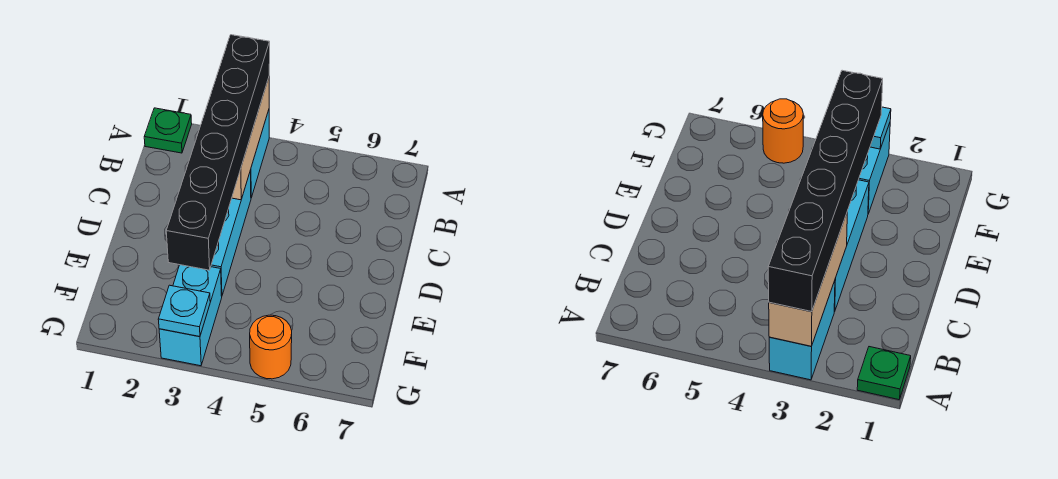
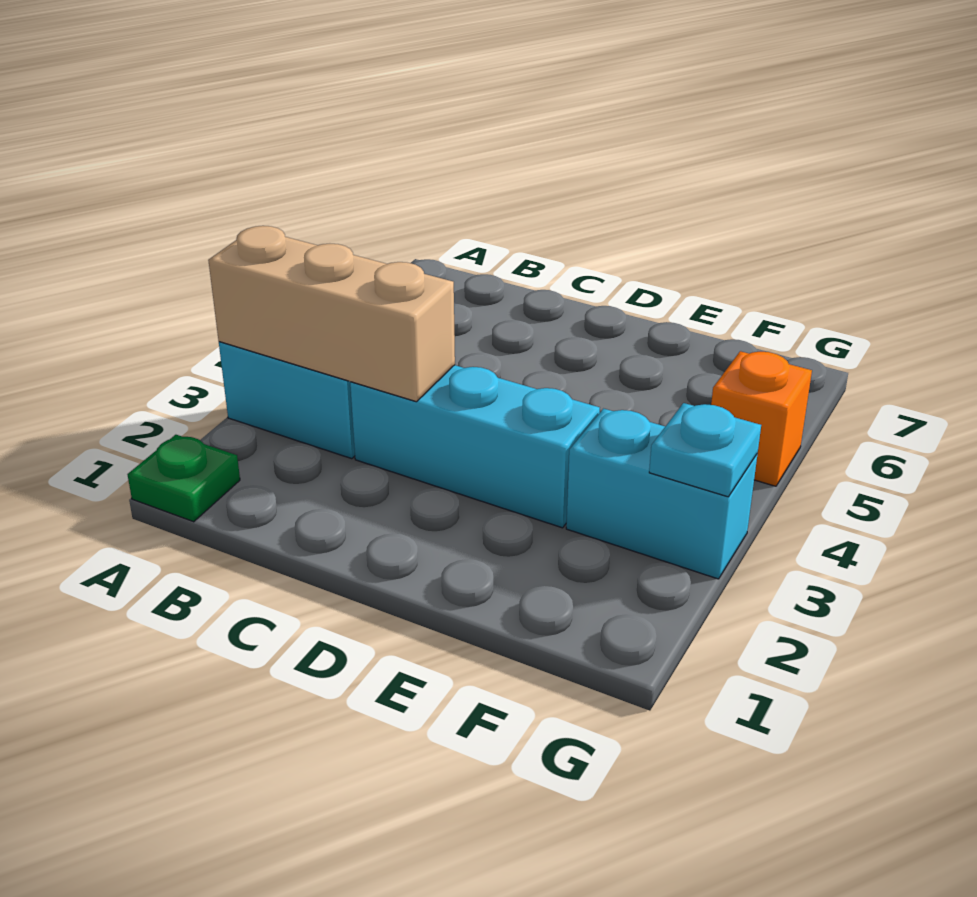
black brick A3:F3 level 3 -> none
orange round brick G5 level 1 -> orange brick G5 level 1

